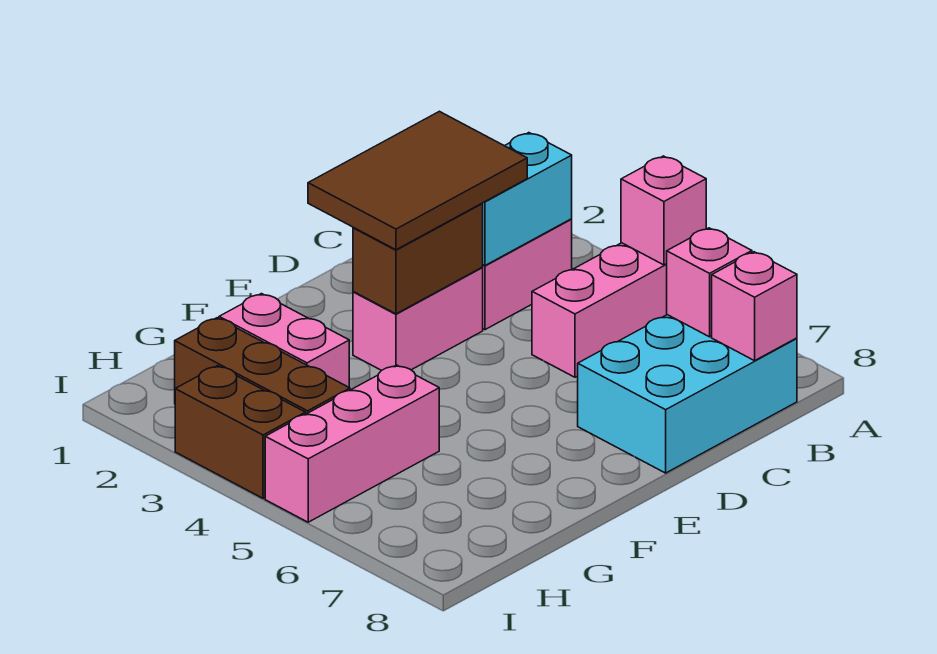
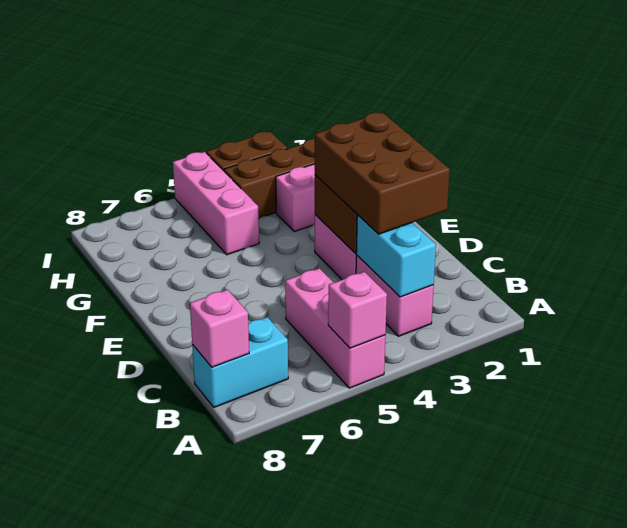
cyan brick B7:D8 level 1 -> cyan brick B7:B8 level 1
pink brick B7 level 2 -> none
brown tile C2:E3 level 3 -> brown brick C2:E3 level 3

